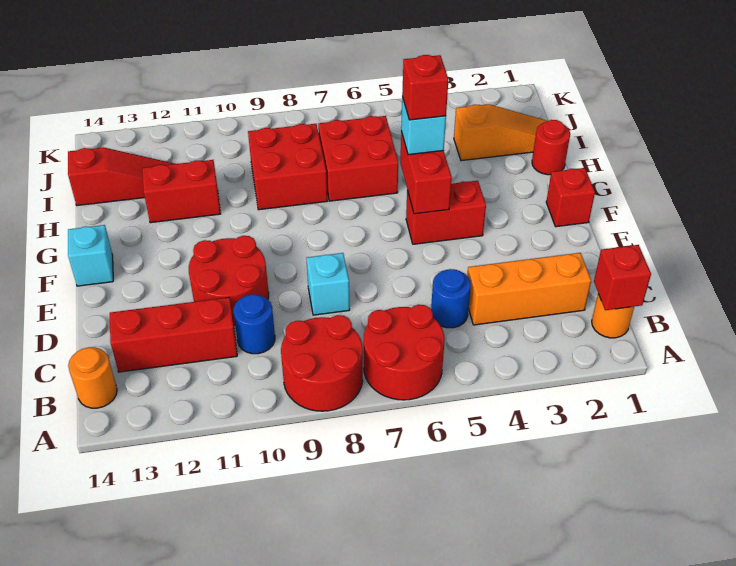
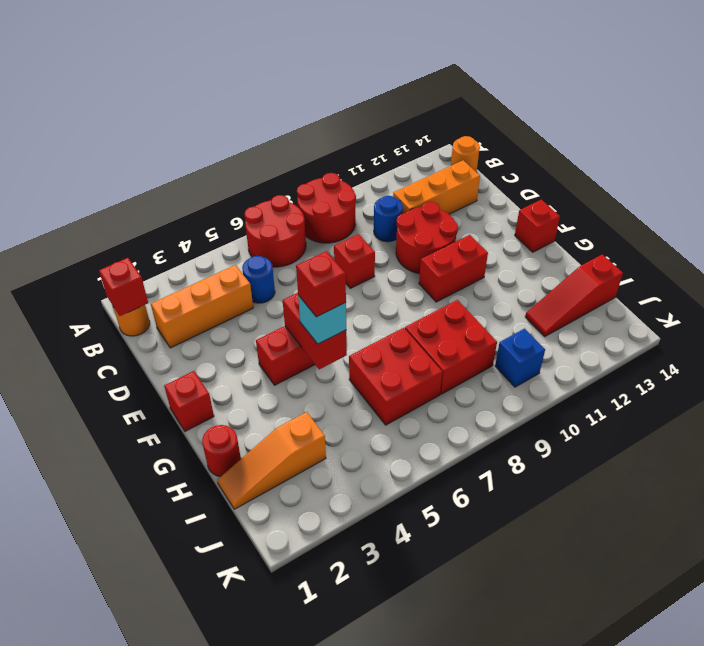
red brick C11:C13 level 1 -> orange brick C11:C13 level 1
cyan brick D8 level 1 -> red brick D8 level 1
cyan brick F14 level 1 -> red brick F14 level 1
red brick H11:H12 level 1 -> red brick F10:F11 level 1
none -> blue brick J10 level 1

